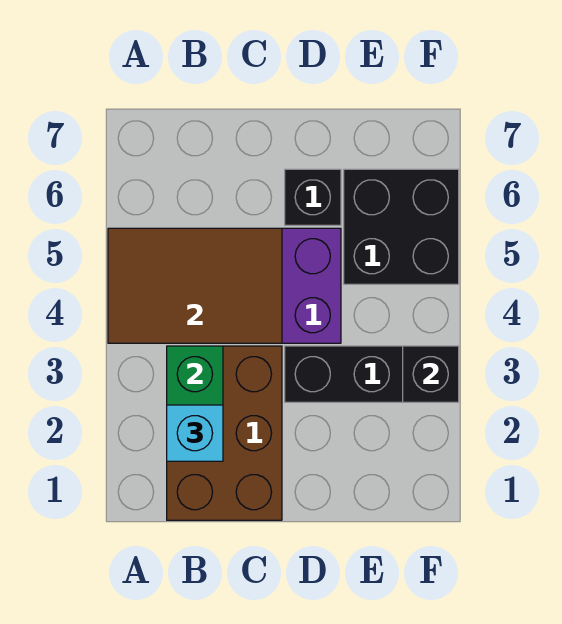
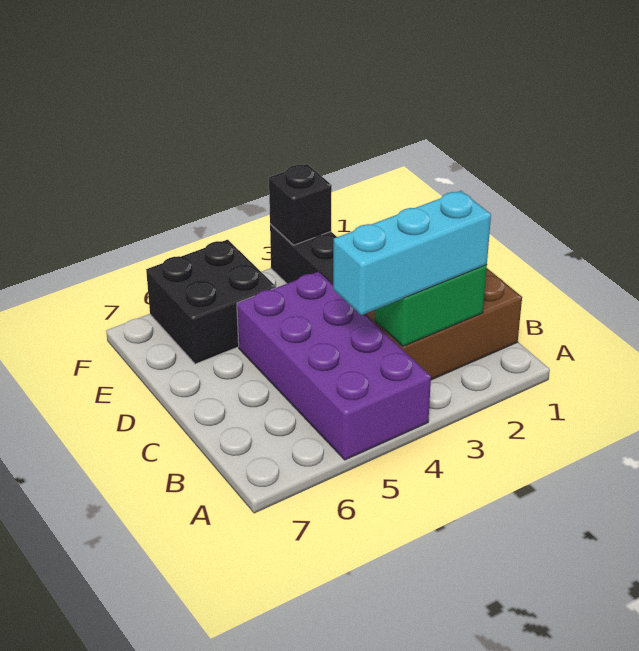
brown tile A4:C5 level 2 -> none
cyan brick B2 level 3 -> cyan brick B2:B4 level 3
black brick D6 level 1 -> none

